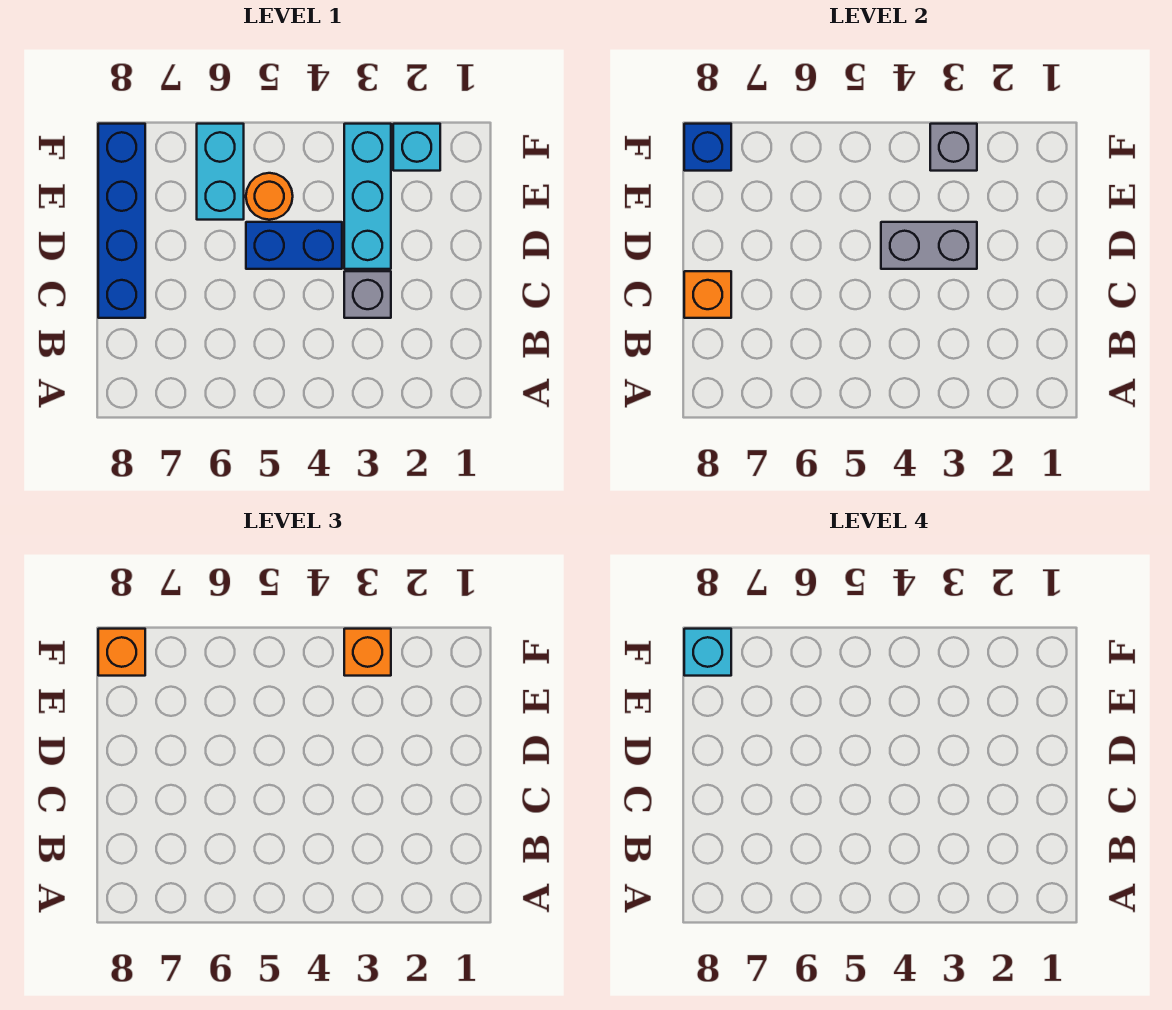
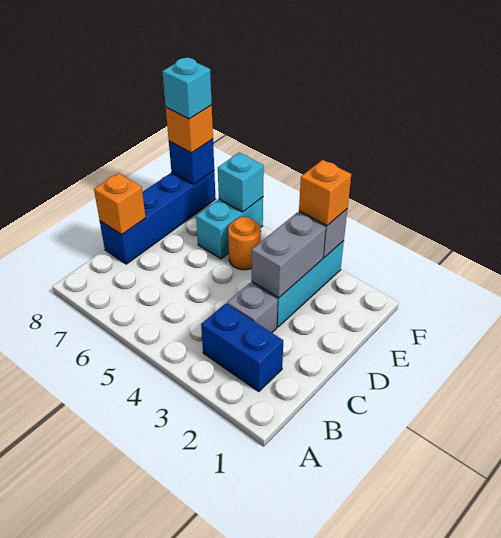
grey brick D3:D4 level 2 -> grey brick D3:E3 level 2
blue brick D4:D5 level 1 -> blue brick B2:B3 level 1
cyan brick F2 level 1 -> cyan brick F6 level 2

